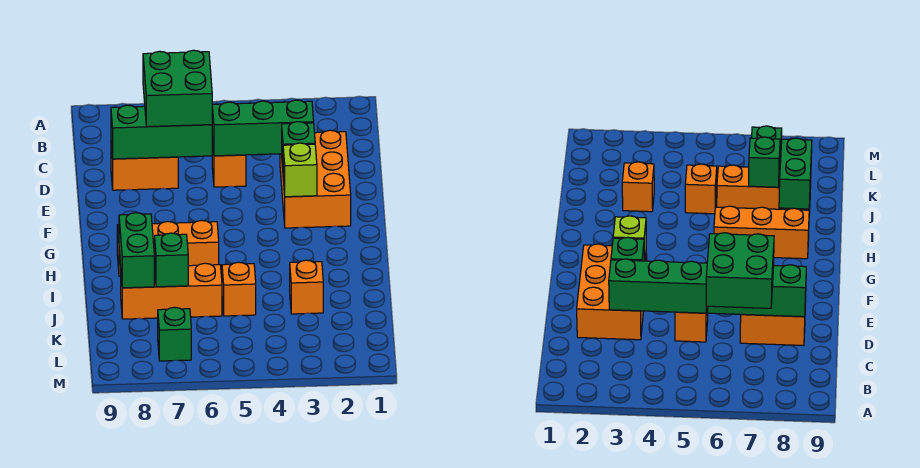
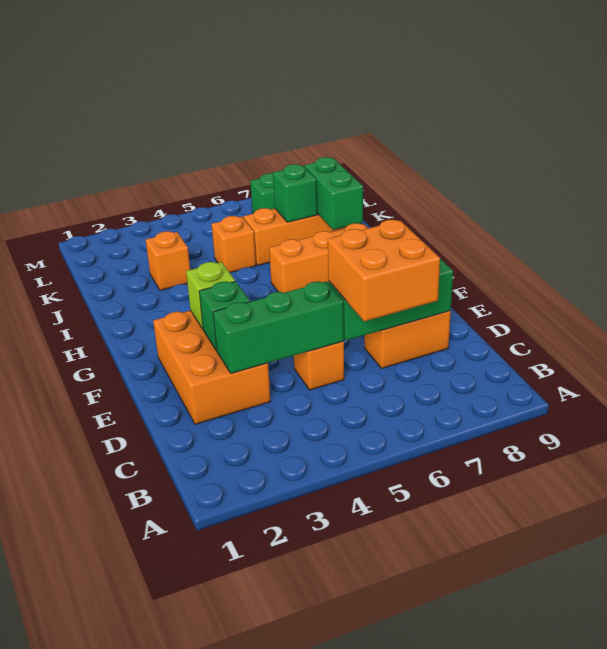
green brick C6:D7 level 3 -> orange brick C6:D7 level 3

